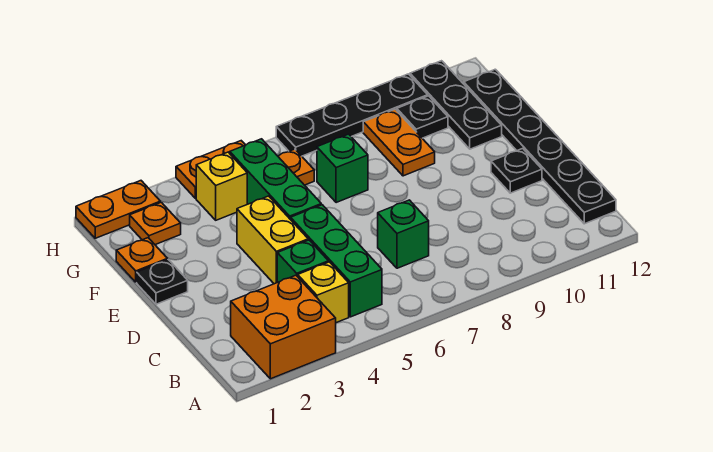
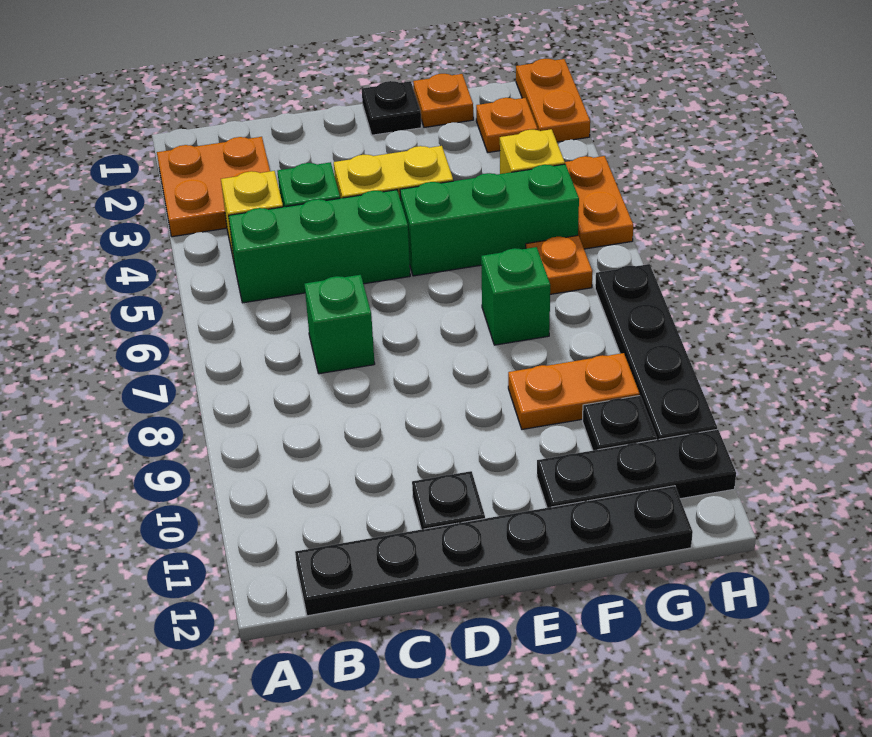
orange brick A2:B3 level 1 -> orange plate A2:B3 level 1

